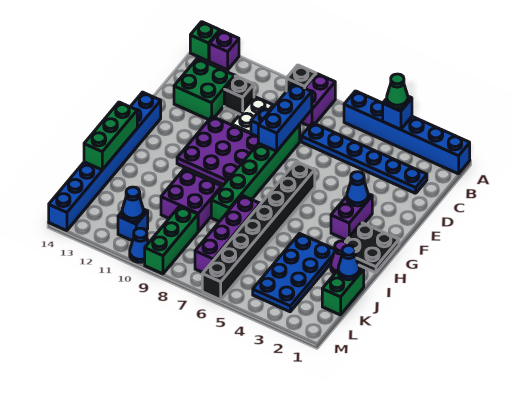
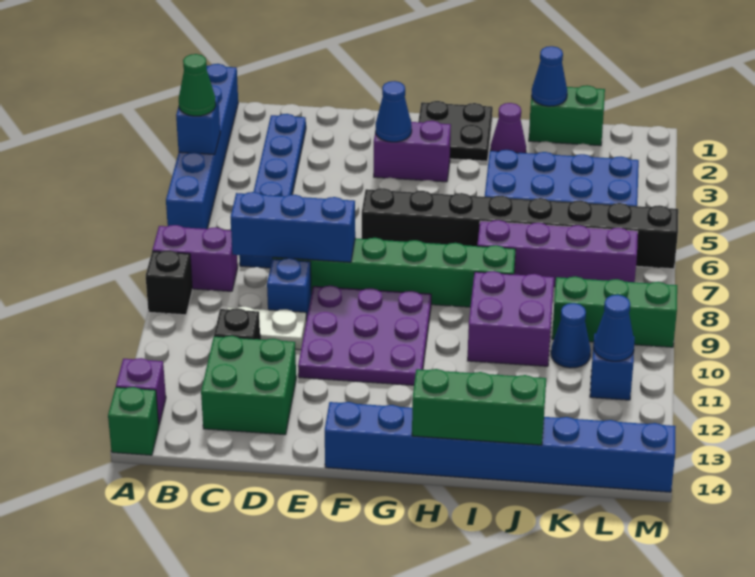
blue cone M10 level 1 -> blue cone K10 level 1

